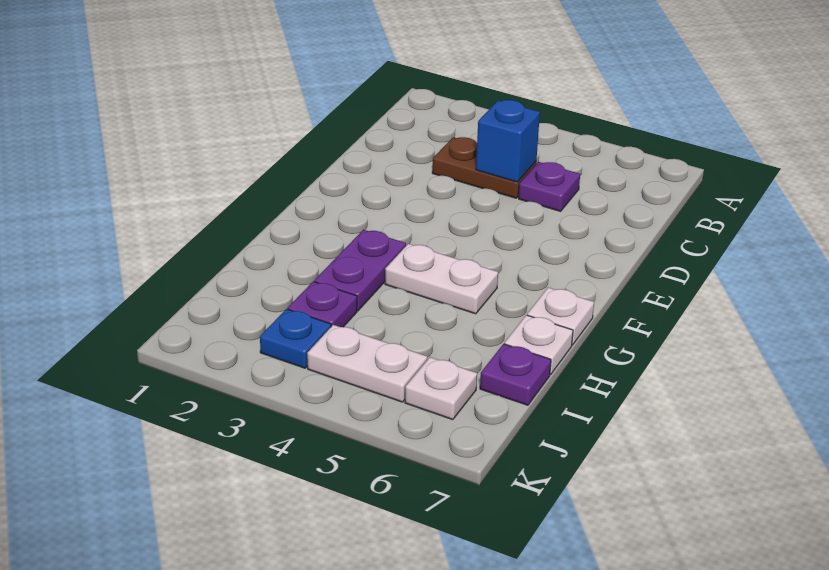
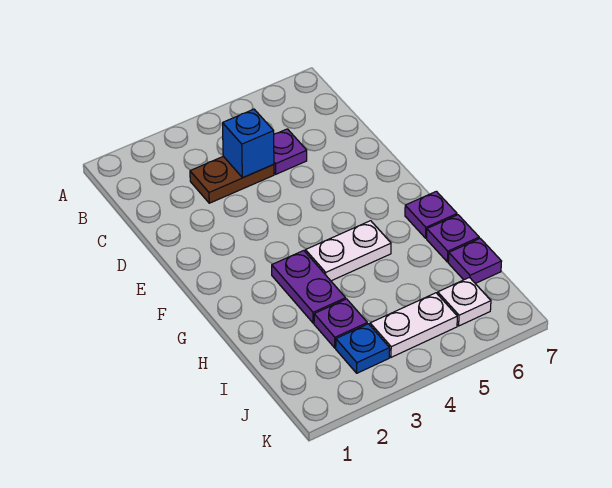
white plate G7 level 1 -> purple plate G7 level 1
white plate H7 level 1 -> purple plate H7 level 1

